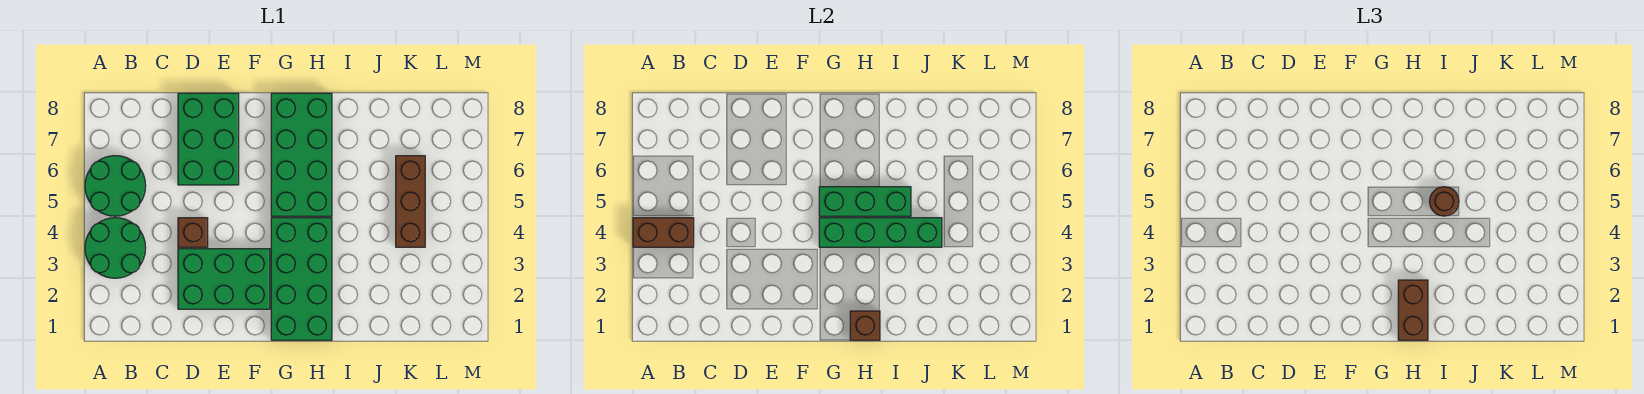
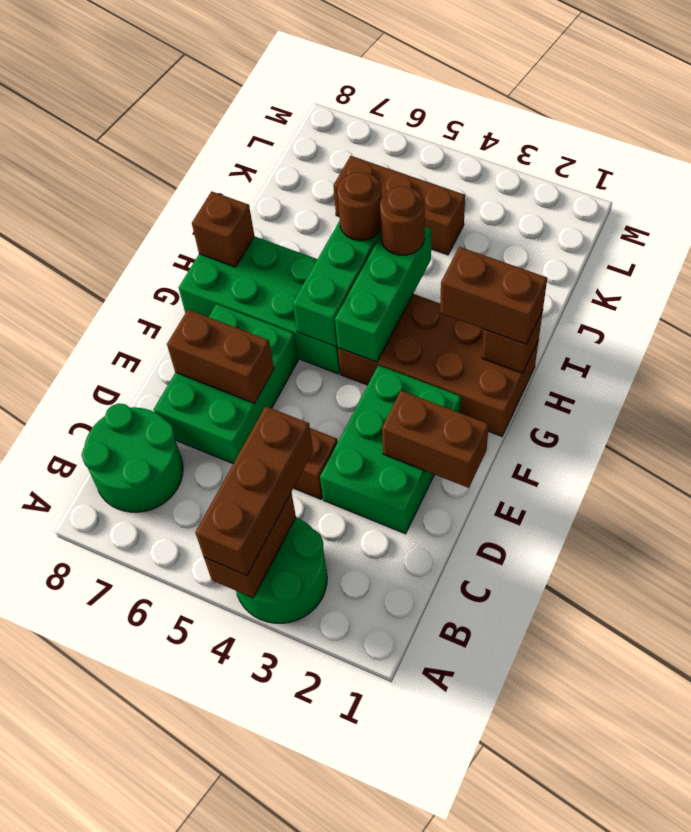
none -> brown brick A4:C4 level 3
green round brick A5:B6 level 1 -> green round brick B7:C8 level 1
green brick D6:E8 level 1 -> green brick D6:F7 level 1
none -> brown brick E1:E2 level 2
none -> brown brick E6:E7 level 2
green brick G1:H4 level 1 -> brown brick G1:H4 level 1
green brick G4:J4 level 2 -> green brick G4:I4 level 2
none -> brown brick H8 level 2
none -> brown round brick I4 level 3

